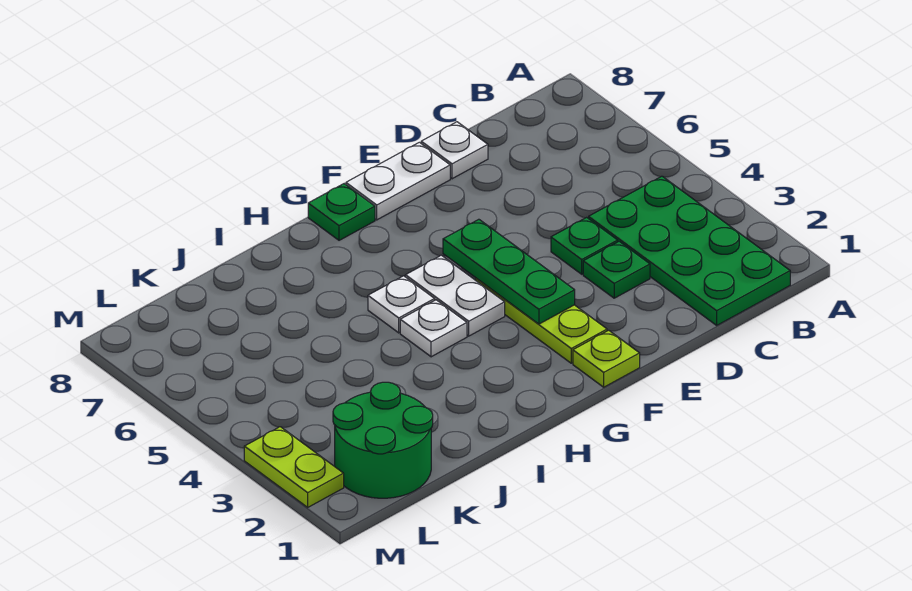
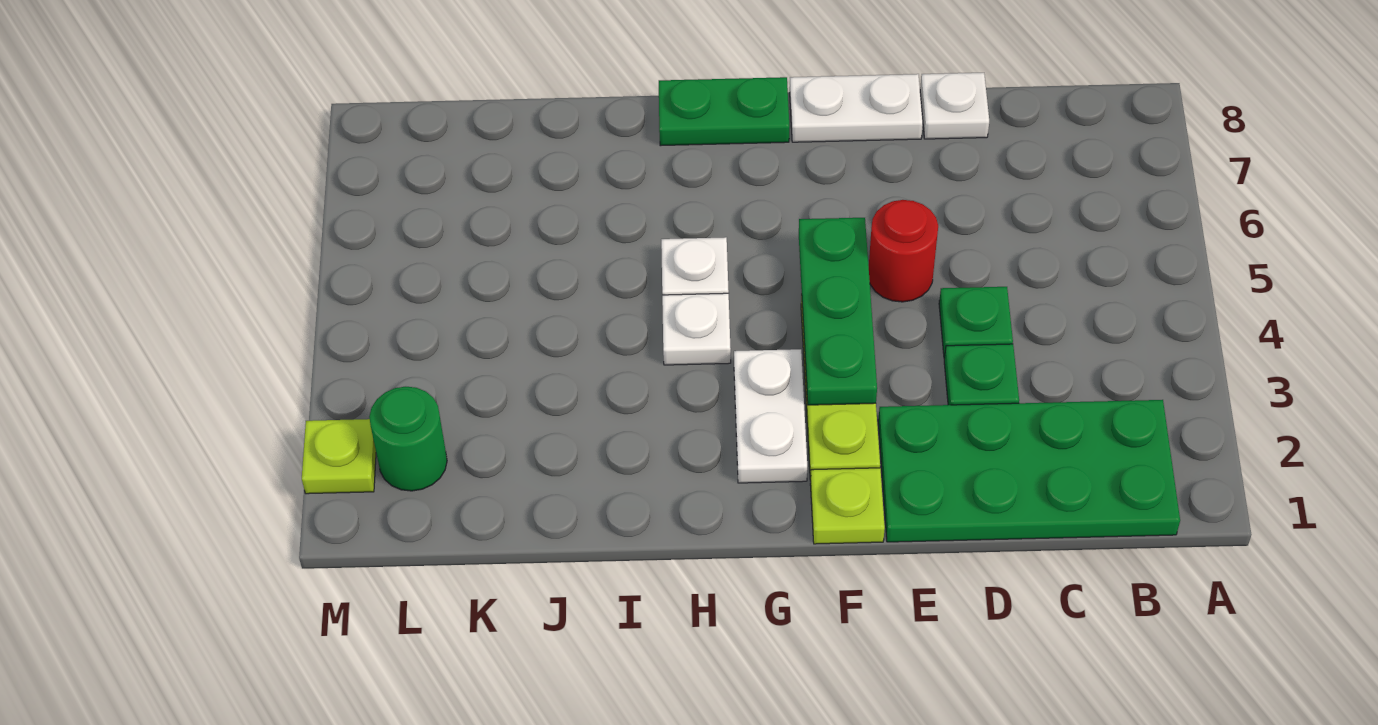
green plate B1:C4 level 1 -> green plate B1:E2 level 1
none -> red round brick E5 level 1
white plate G4:G5 level 1 -> white plate G2:G3 level 1
green plate G8 level 1 -> green plate G8:H8 level 1
green round brick K1:L2 level 1 -> green round brick L2 level 1
lime plate M2:M3 level 1 -> lime plate M2 level 1

